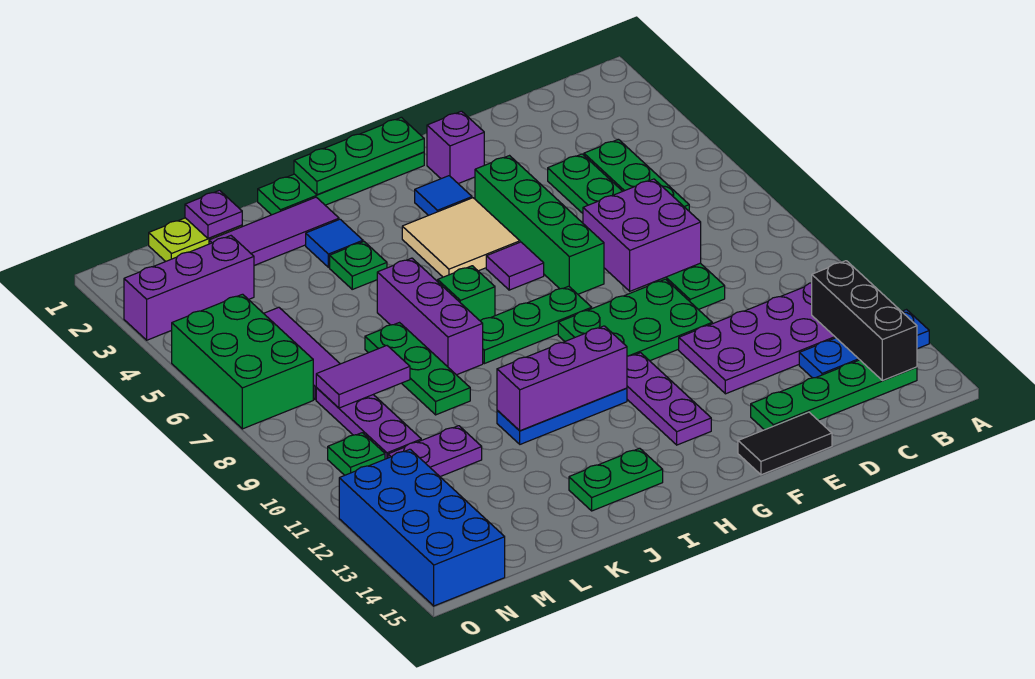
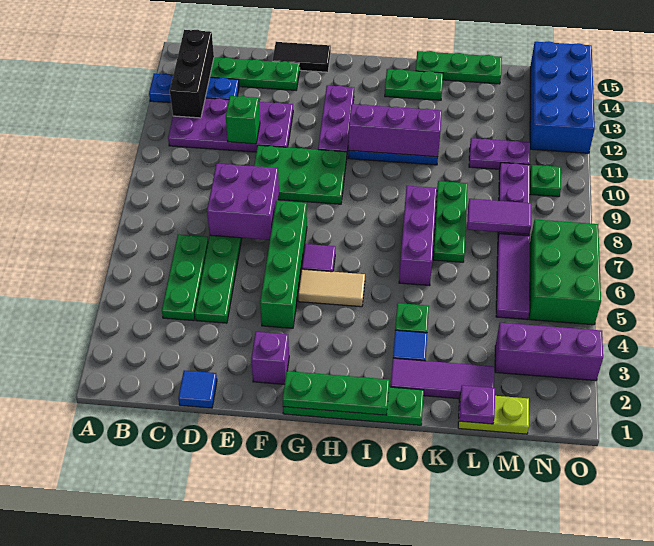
blue tile G3 level 1 -> blue tile D1 level 1
tan tile G4:H5 level 1 -> tan tile G5:H5 level 1
green plate G8:I8 level 1 -> green plate J15:L15 level 1
green brick I7 level 1 -> green brick D11 level 2

